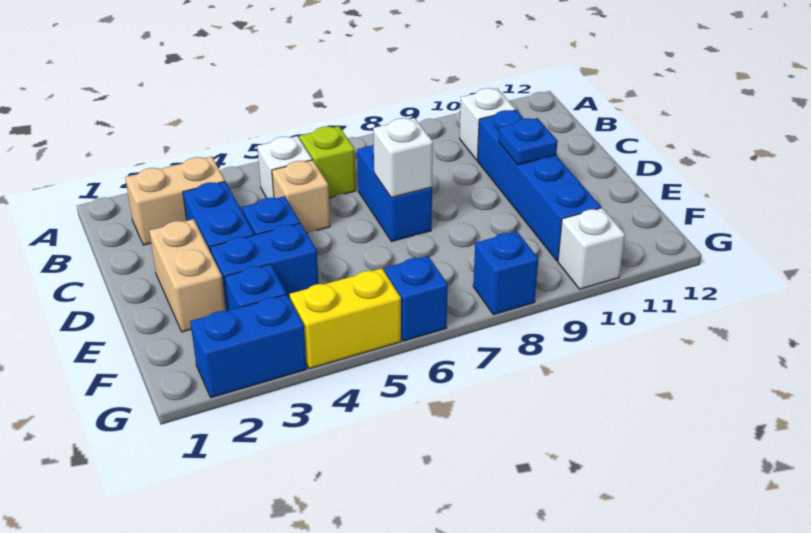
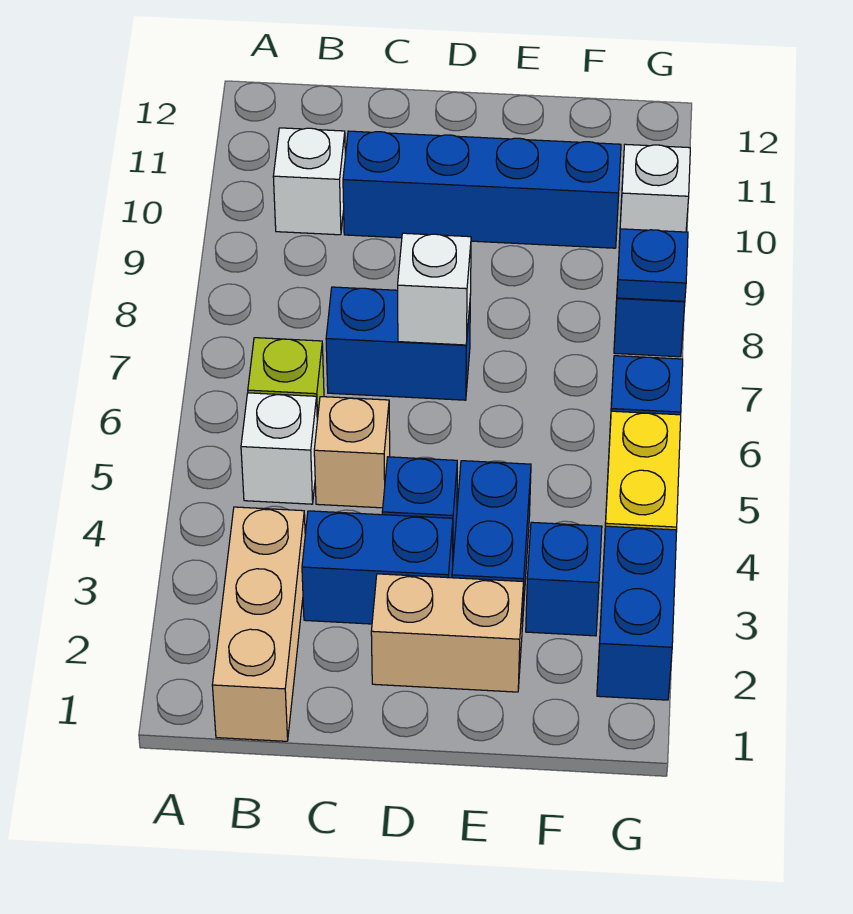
tan brick B2:B3 level 1 -> tan brick B1:B3 level 1
blue plate D10 level 2 -> blue plate G8 level 2

